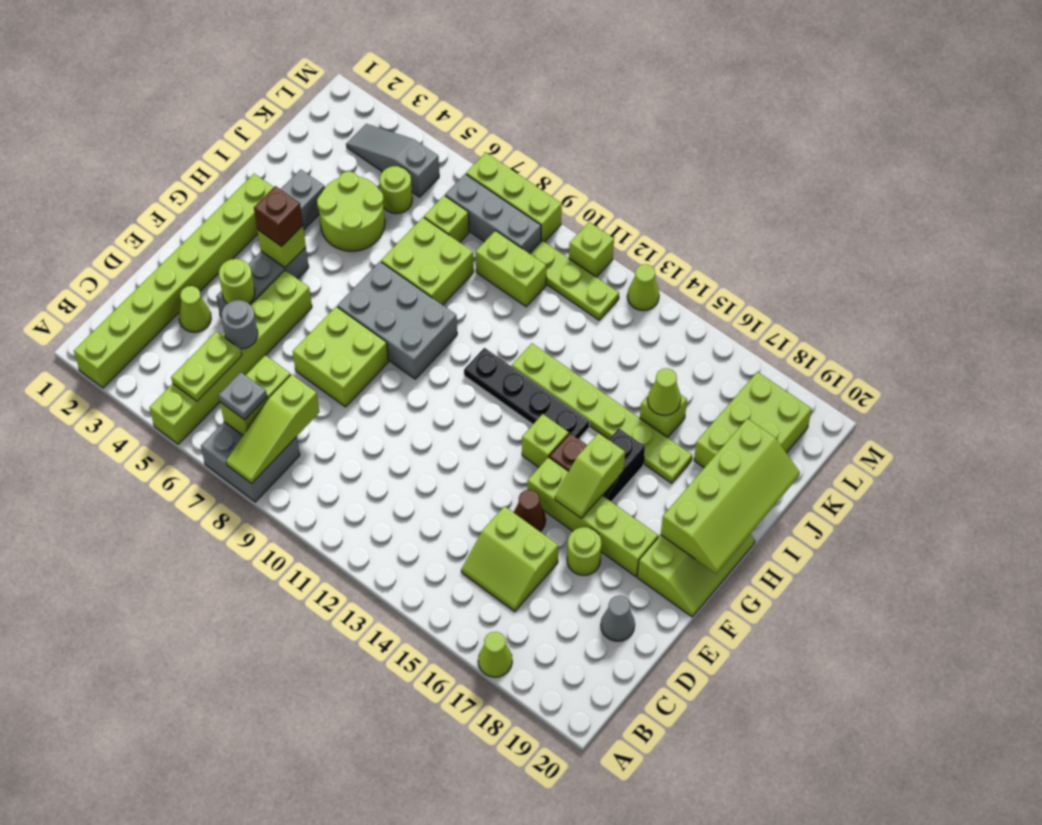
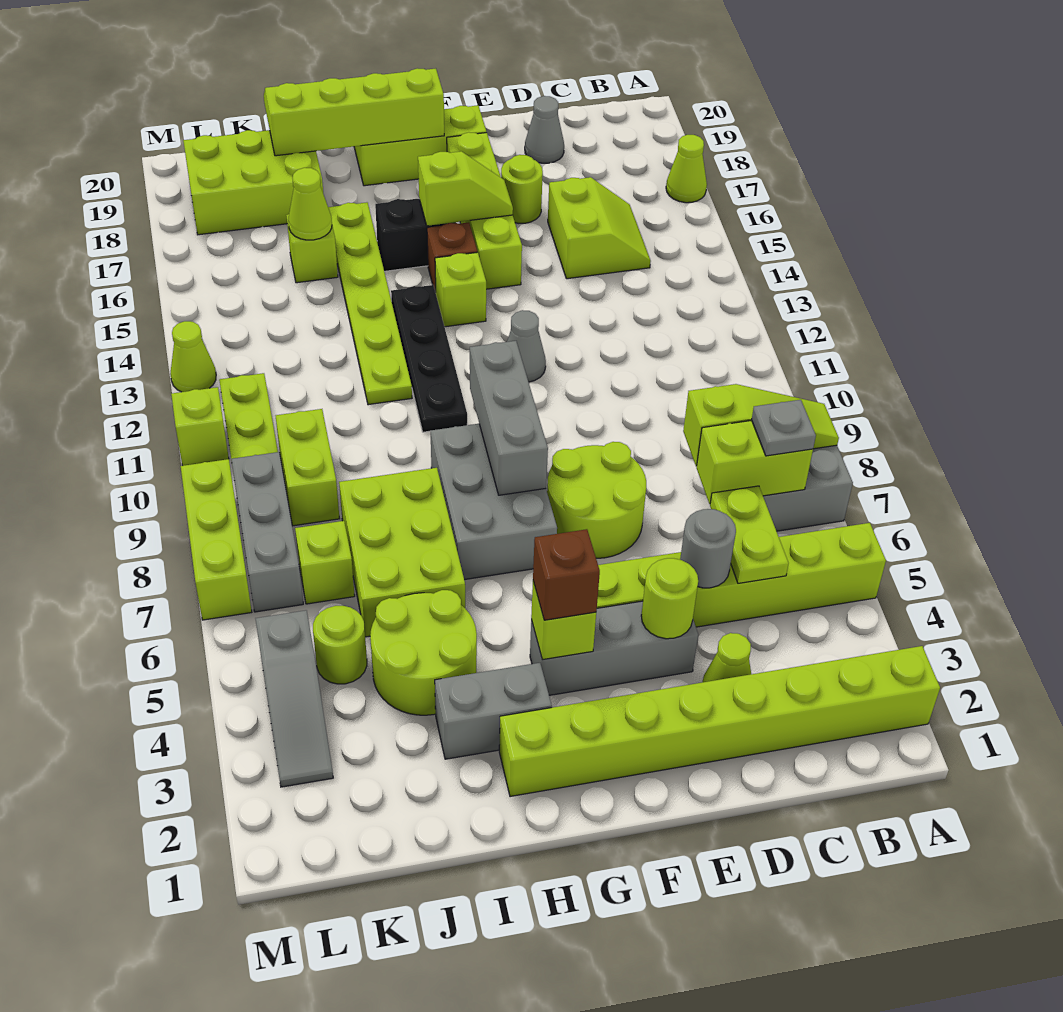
lime plate B5:C5 level 2 -> lime plate C5:C6 level 2
lime brick E7:F8 level 1 -> lime round brick E7:F8 level 1
brown cone E15 level 1 -> none
none -> grey cone F12 level 1
none -> grey brick G8:G10 level 2
lime brick I7:J8 level 1 -> lime brick I6:J8 level 1

